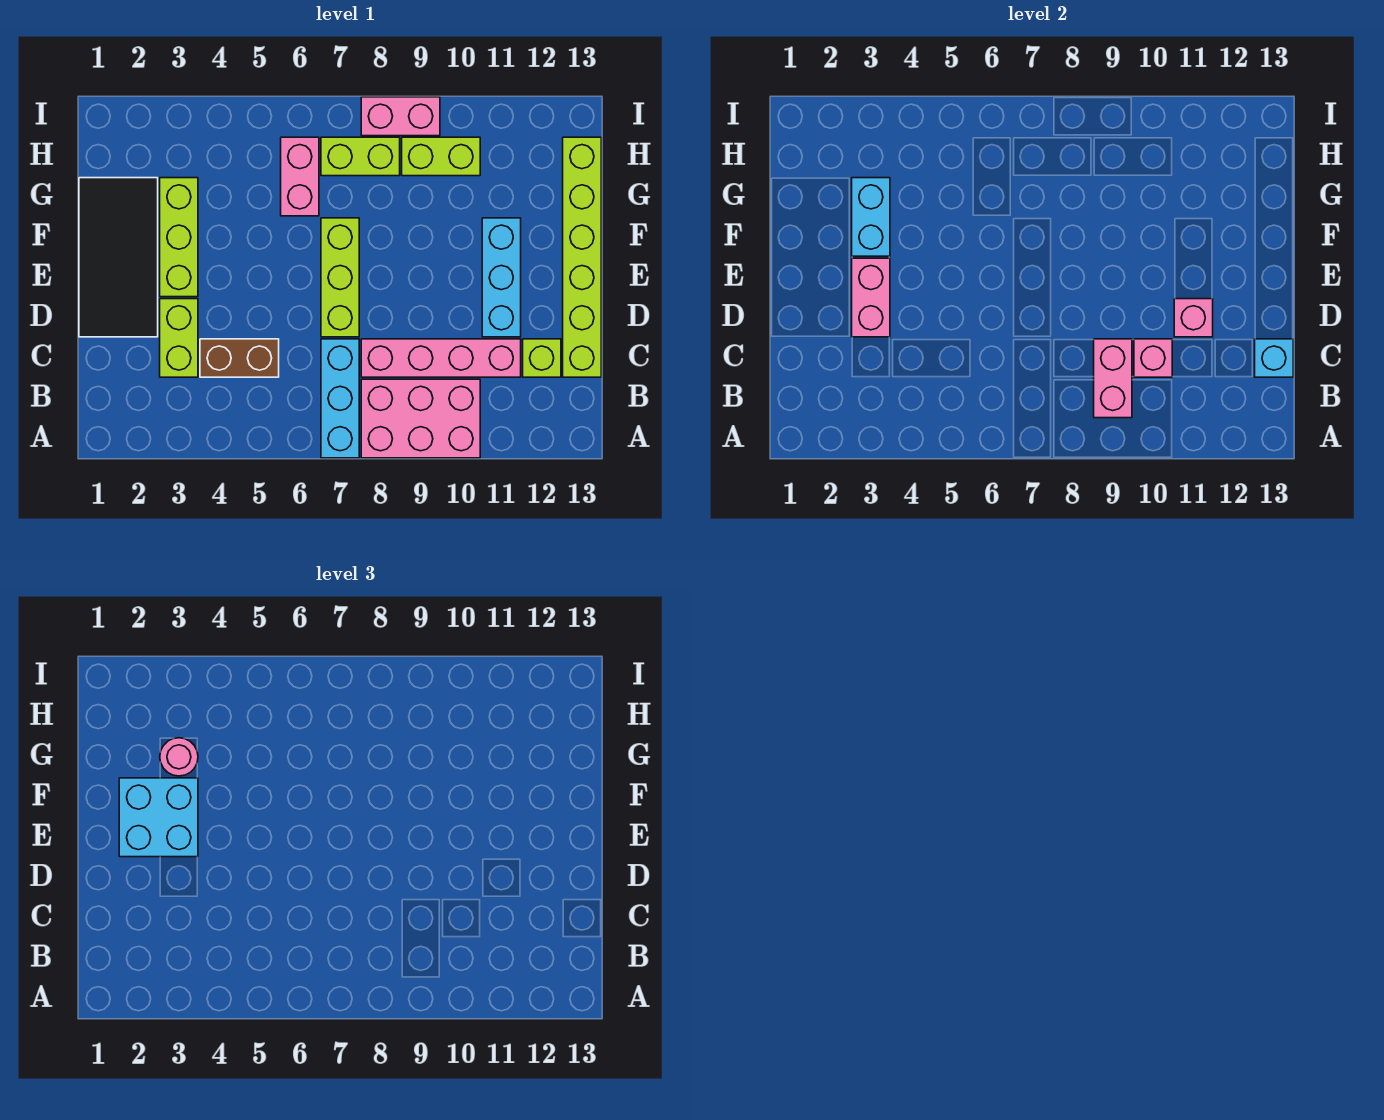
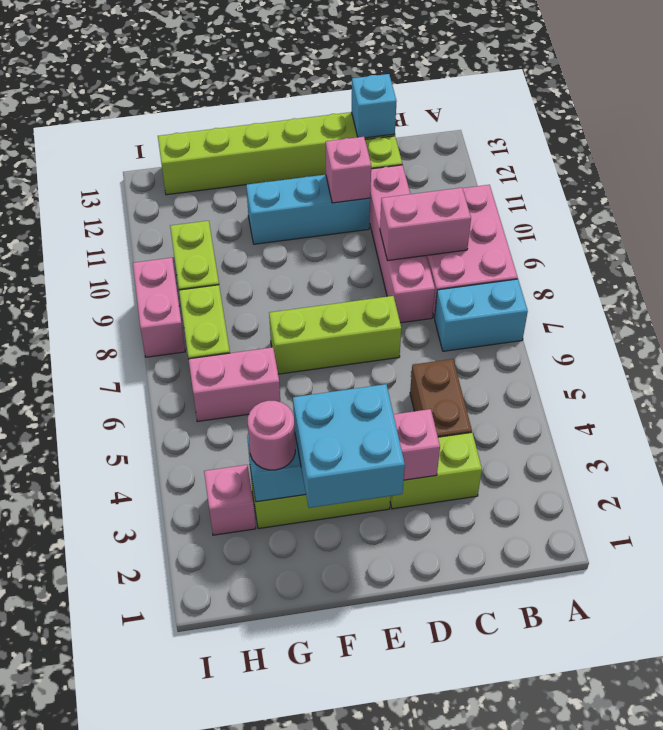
cyan brick A7:C7 level 1 -> cyan brick A7:B7 level 1
pink brick C10 level 2 -> pink brick H3 level 1
black tile D1:G2 level 1 -> none

